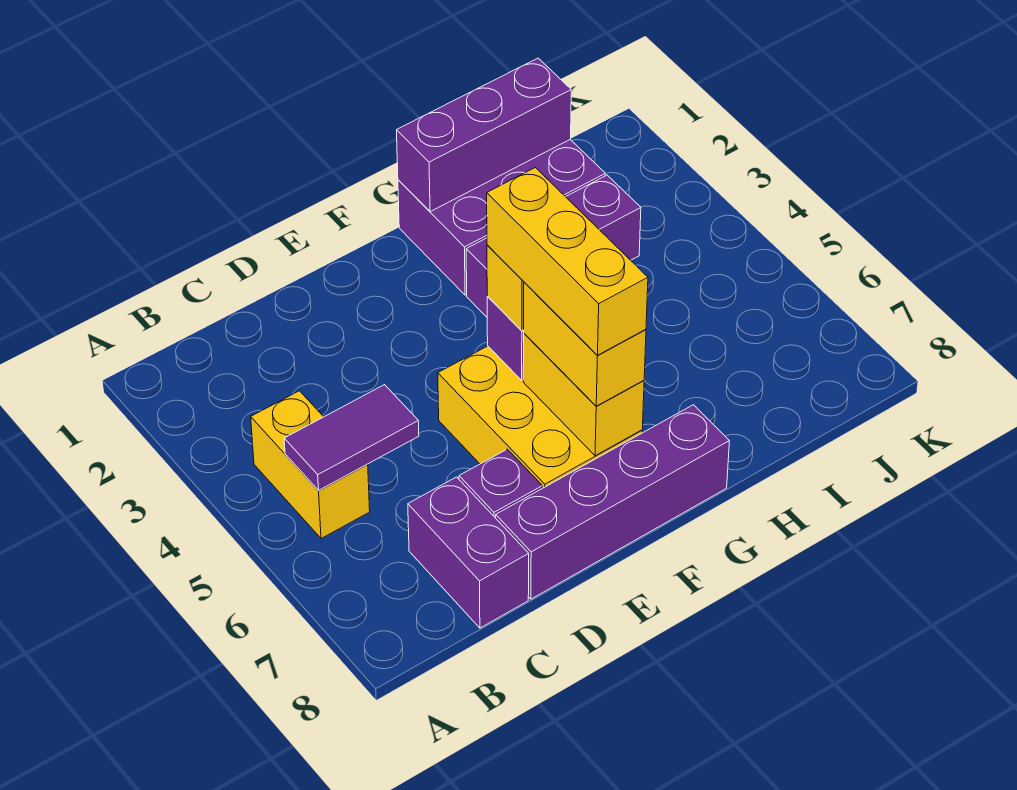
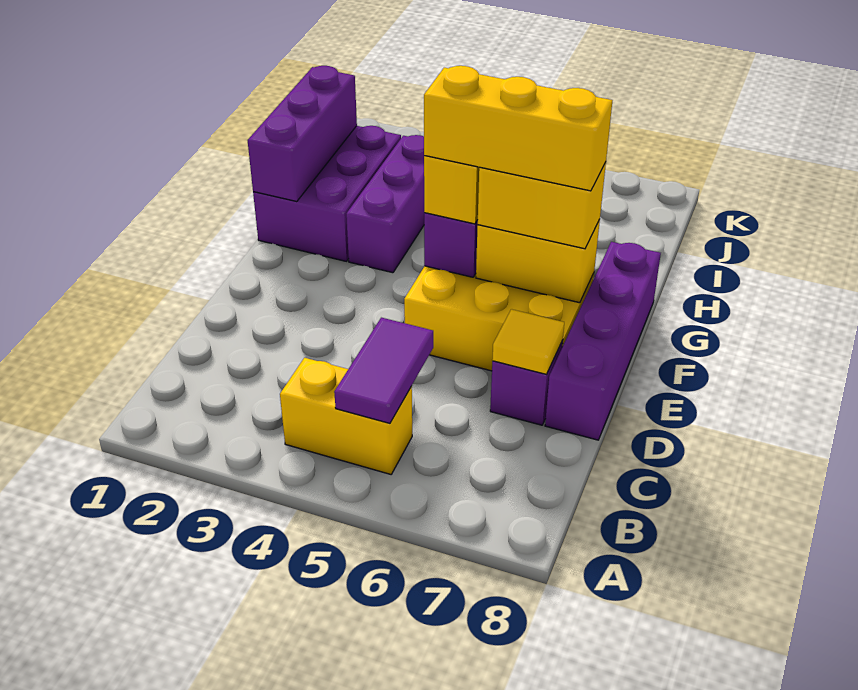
purple brick C7:C8 level 1 -> none
none -> yellow tile D7 level 2

